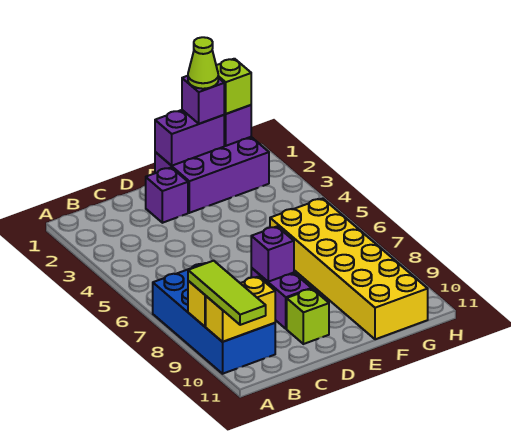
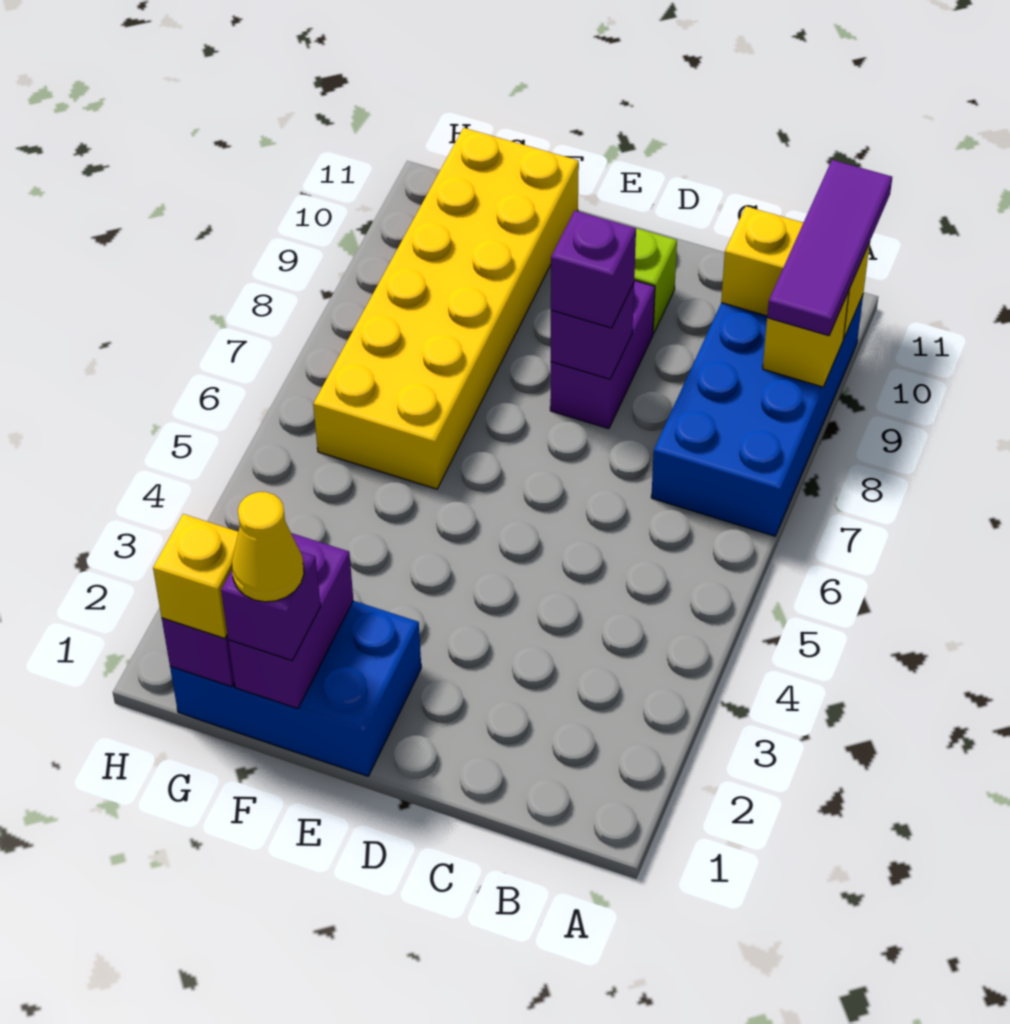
lime tile A9:A11 level 3 -> purple tile A9:A11 level 3
purple brick D2 level 1 -> purple brick D8 level 3
purple brick E1:G2 level 1 -> blue brick E1:G2 level 1
purple brick E1:F1 level 2 -> purple brick F1:F2 level 2
lime cone F1 level 4 -> yellow cone F1 level 4
lime brick G1 level 3 -> yellow brick G1 level 3

